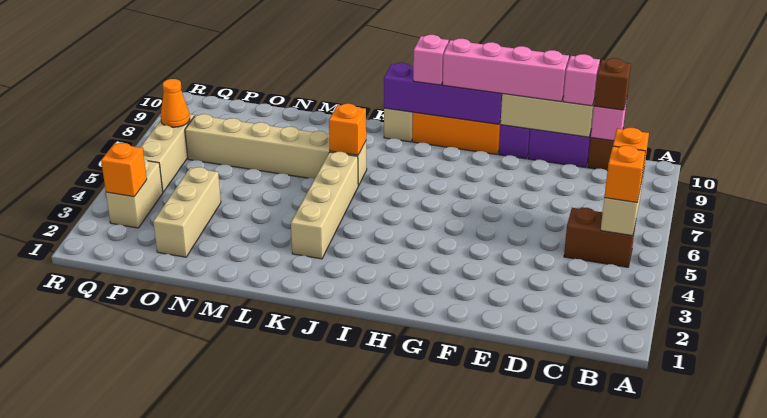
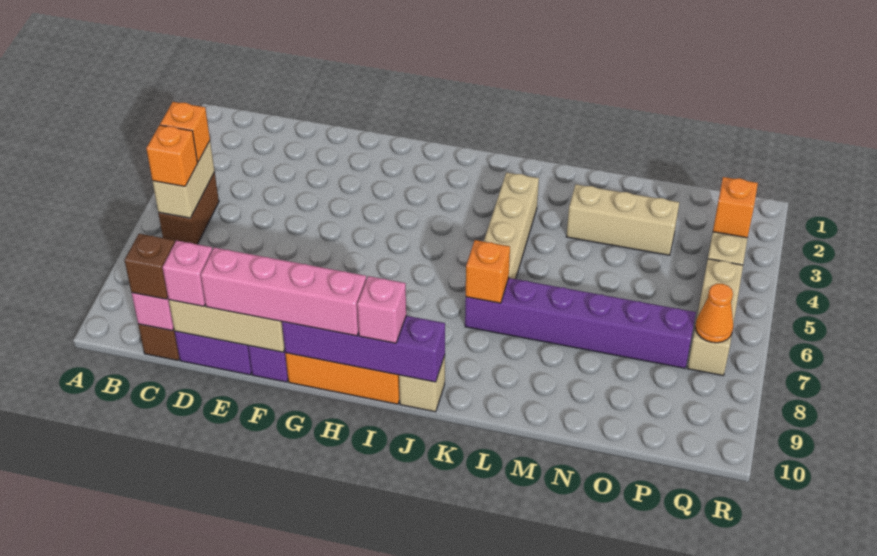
brown brick B5:C5 level 1 -> brown brick B5:B6 level 1
tan brick K7:P7 level 1 -> purple brick K7:P7 level 1
tan brick O2:O4 level 1 -> tan brick M3:O3 level 1

